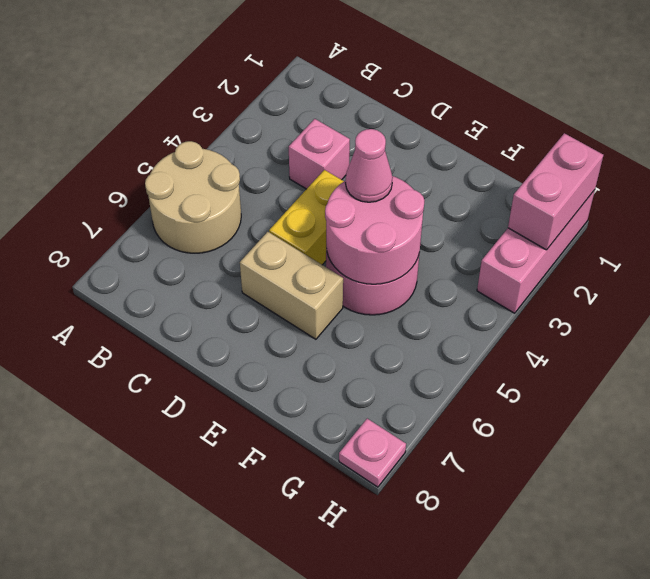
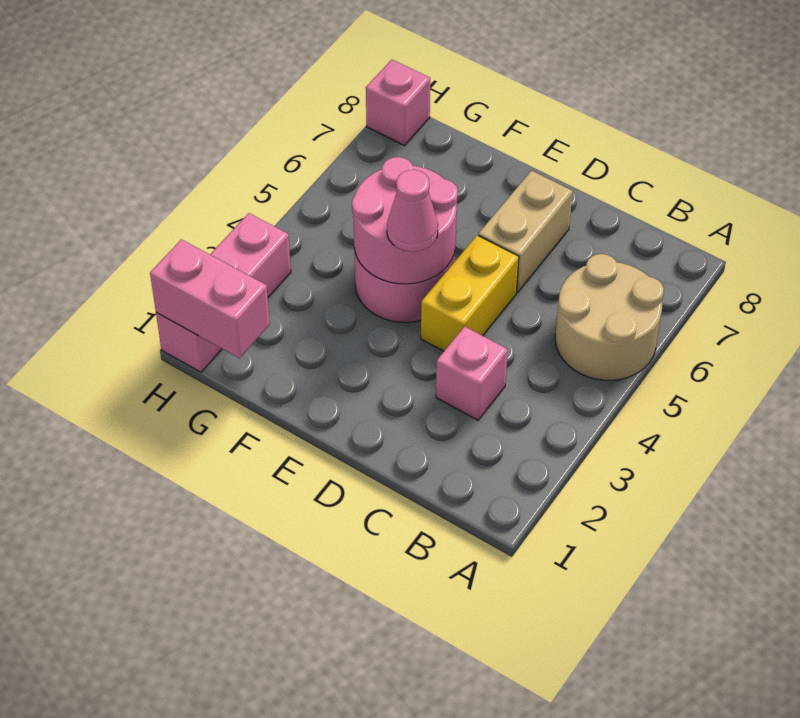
tan brick D6:E6 level 1 -> tan brick D6:D7 level 1
pink brick H1:H2 level 2 -> pink brick G1:H1 level 2
pink plate H8 level 1 -> pink brick H8 level 1

